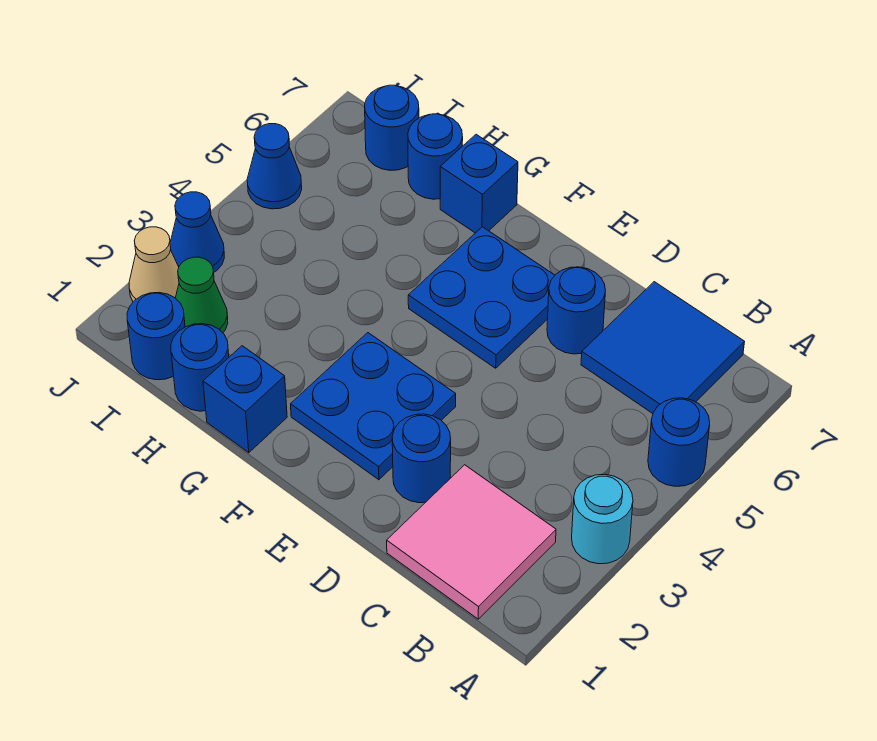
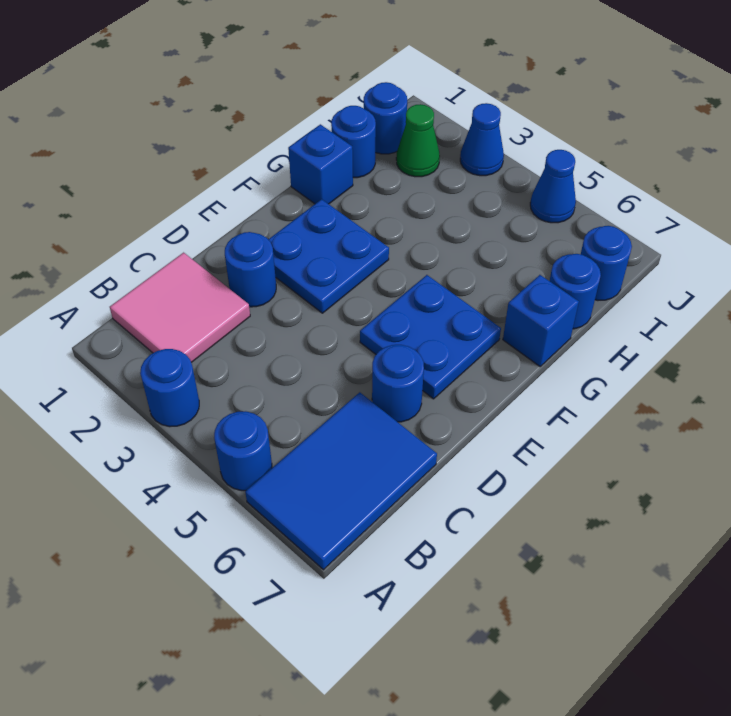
cyan round brick A3 level 1 -> blue round brick A3 level 1
blue tile B6:C7 level 1 -> blue tile A6:C7 level 1
tan cone J2 level 1 -> none

